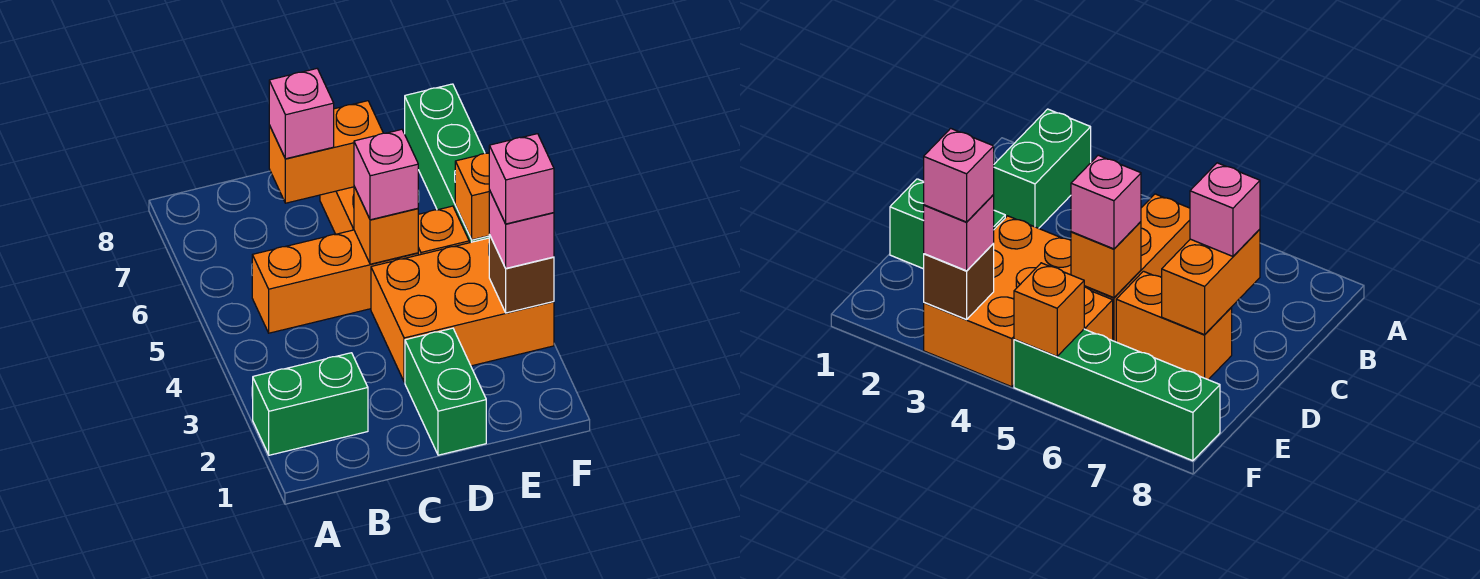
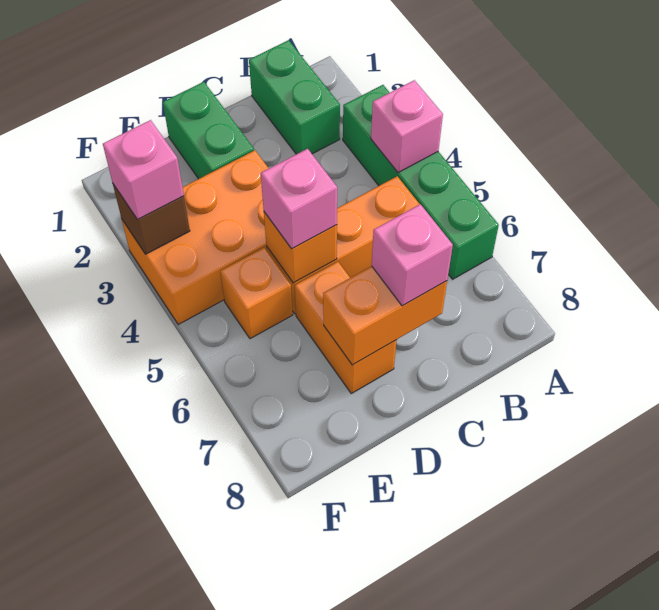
green brick A2:B2 level 1 -> green brick B1:B2 level 1
pink brick F3 level 4 -> pink brick A4 level 2
green brick F5:F8 level 1 -> green brick A3:A6 level 1
orange brick F5 level 2 -> none

